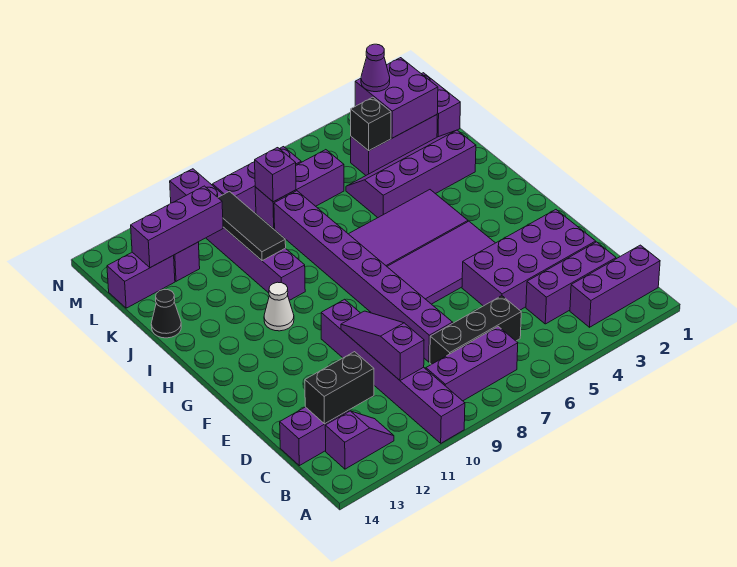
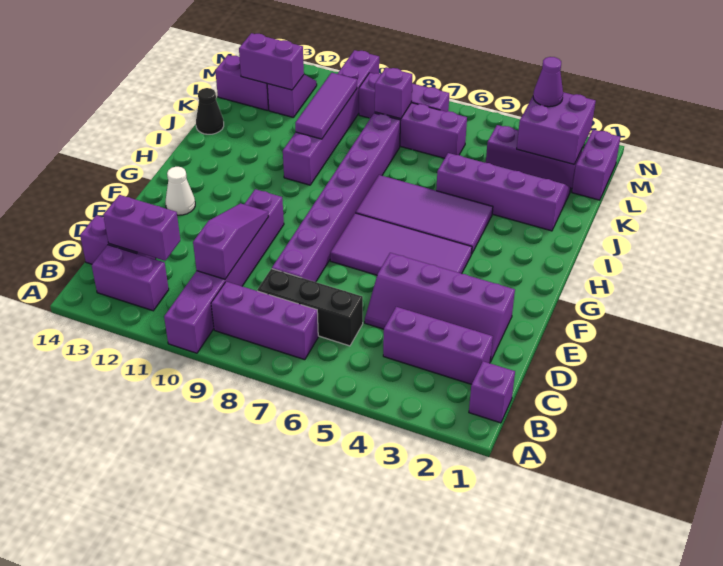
purple brick B1:B3 level 1 -> purple brick B1 level 1
purple slope B12:B13 level 1 top 13 -> purple brick B12:B13 level 1
black brick C12:C13 level 2 -> purple brick C12:C13 level 2
purple brick D2:E5 level 1 -> purple slope D2:E5 level 1 top E
white cone H11 level 1 -> white cone F13 level 1
black tile J10:L10 level 2 -> purple tile J10:L10 level 2
black brick L4 level 2 -> none
purple brick L11:L13 level 2 -> purple brick L12:L13 level 2

